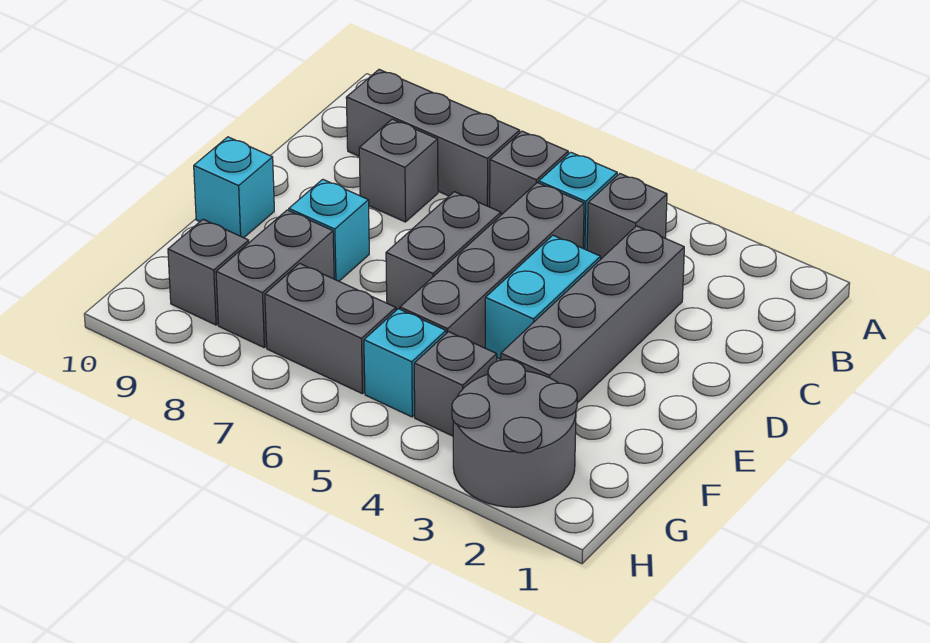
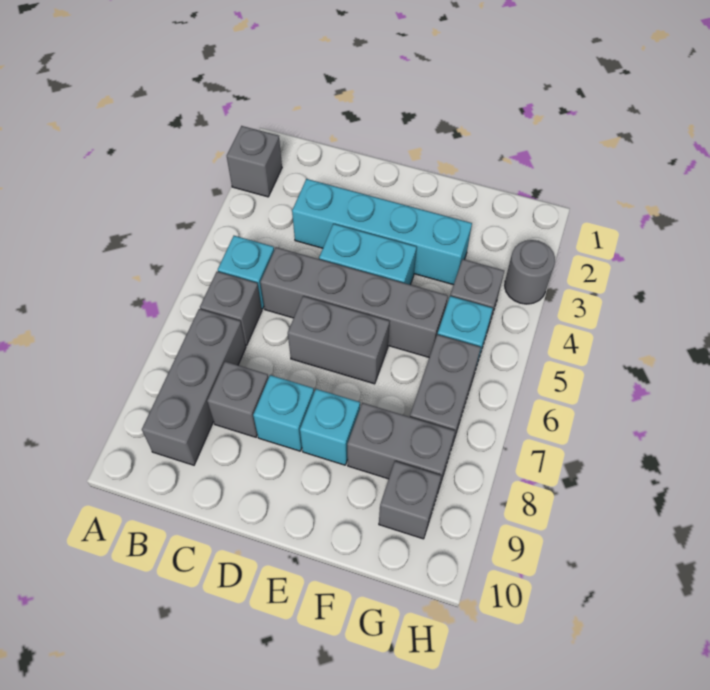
grey brick B4 level 1 -> grey brick A2 level 1
grey brick C3:F3 level 1 -> cyan brick C3:F3 level 1
cyan brick E10 level 1 -> cyan brick D8 level 1
grey round brick G2:H3 level 1 -> grey round brick H3 level 1

